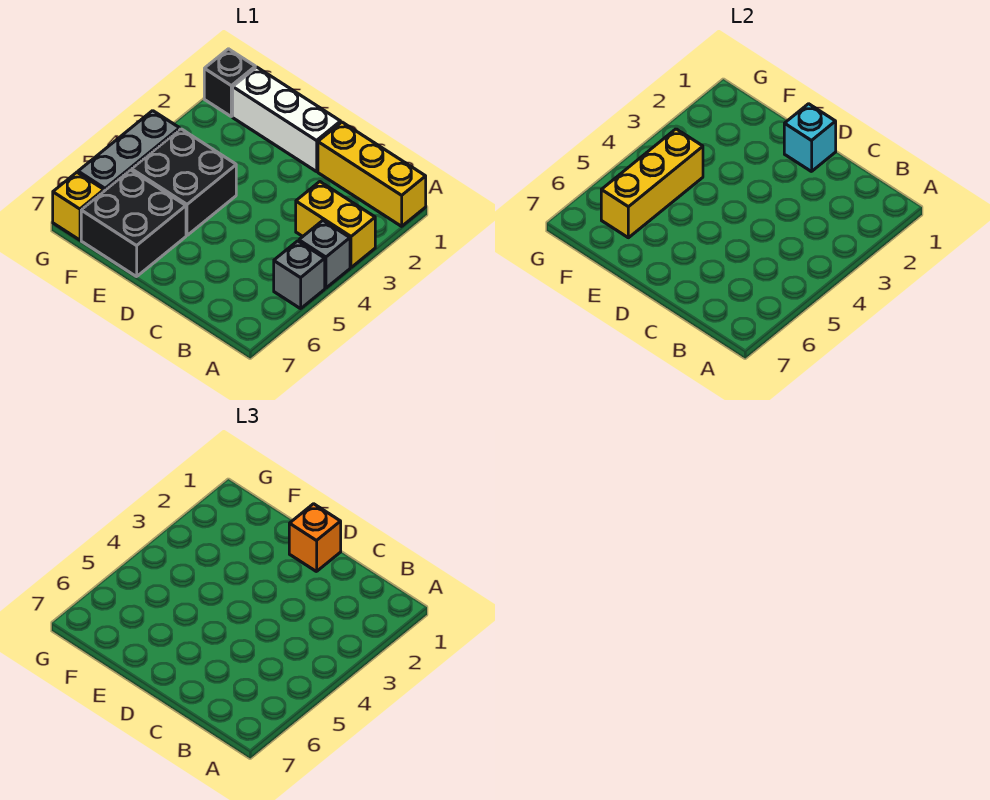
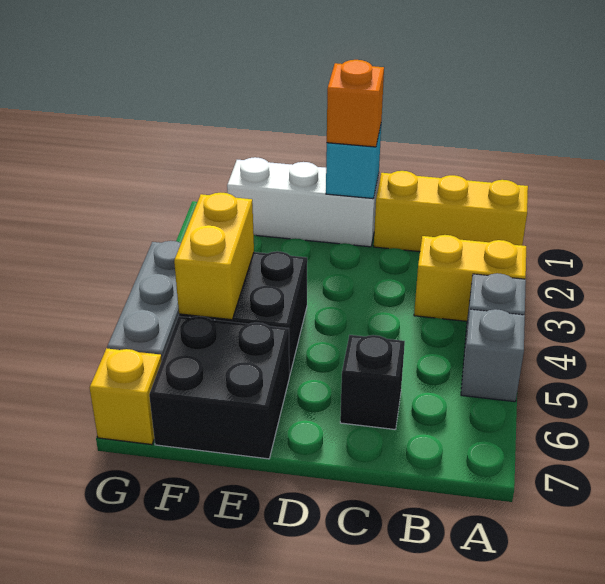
yellow brick F4:F6 level 2 -> yellow brick F4:F5 level 2
black brick G1 level 1 -> black brick C6 level 1

